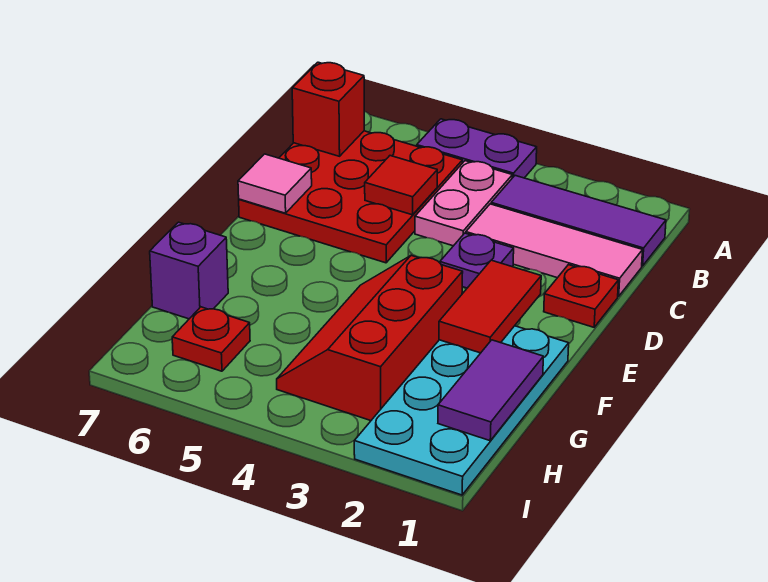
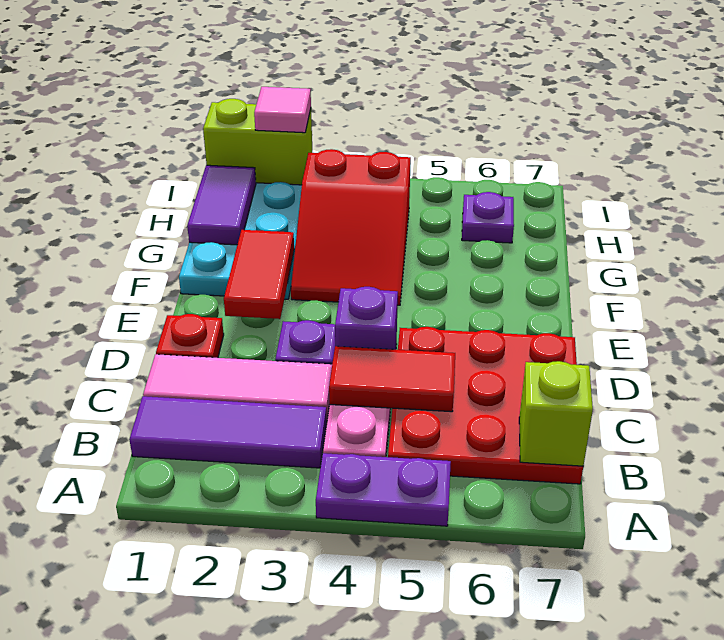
red brick B7 level 2 -> lime brick B7 level 2
red tile C5 level 2 -> red tile C4:C5 level 2
pink tile D7 level 2 -> pink tile I2 level 3
red slope F3:H4 level 1 top 3 -> red slope F3:H4 level 1 top H
purple brick G7 level 1 -> purple brick D4 level 1
red plate H6 level 1 -> purple plate H6 level 1
none -> lime brick I1:I2 level 2

